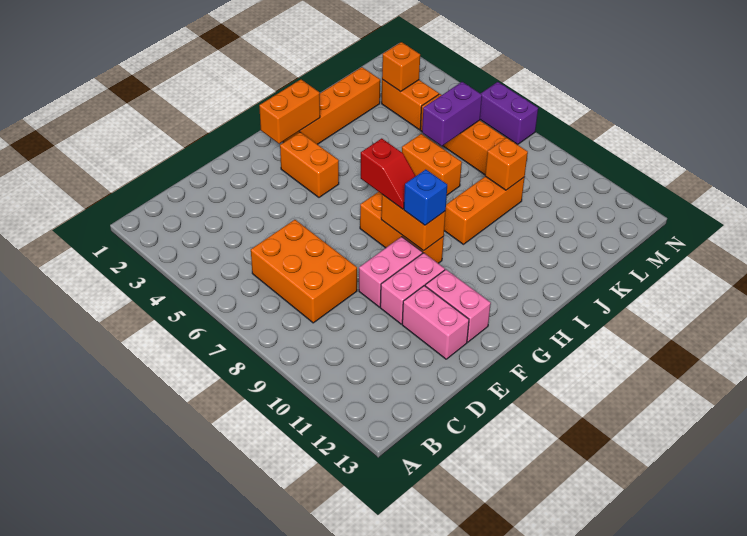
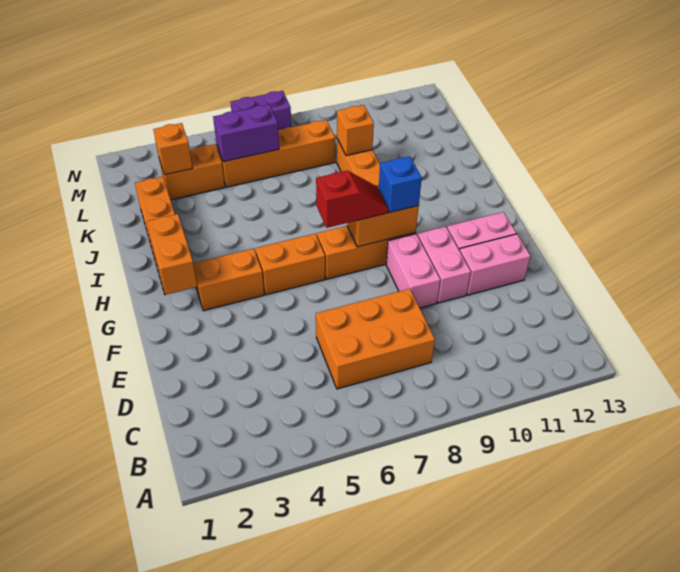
orange brick J6:J7 level 1 -> orange brick G5:G6 level 1
purple brick K6:L6 level 2 -> purple brick L5:L6 level 2

